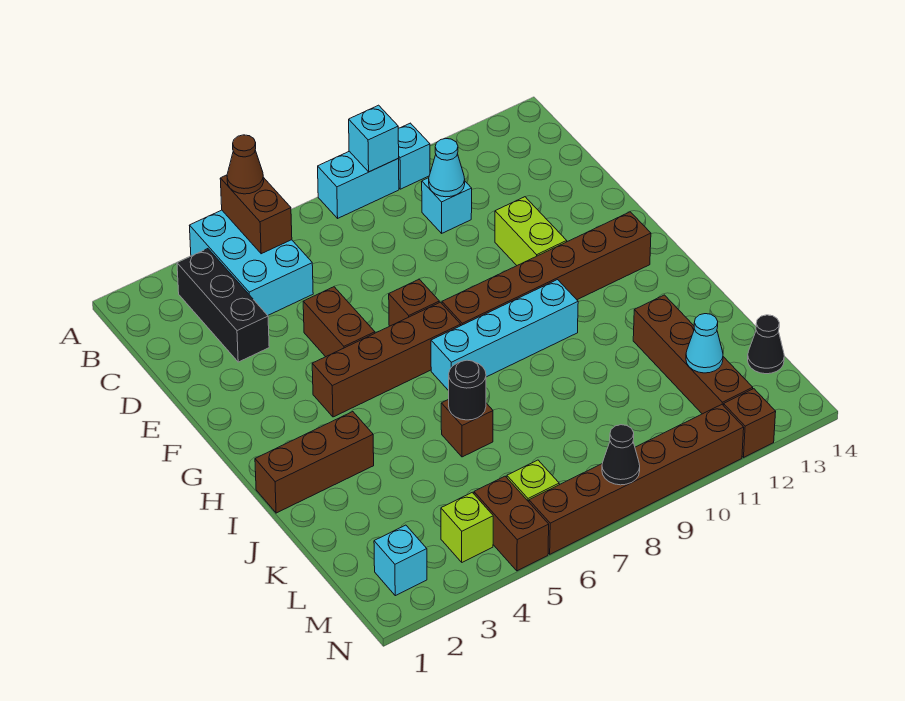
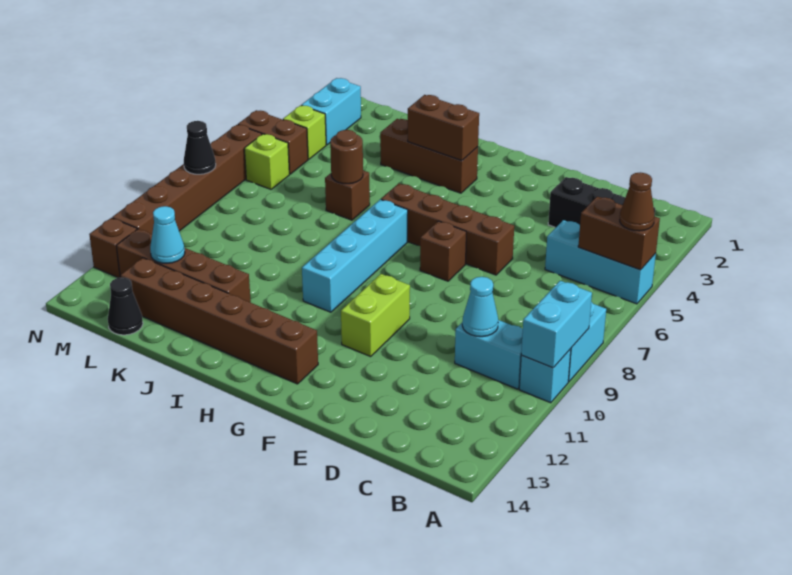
cyan brick A4:C5 level 1 -> cyan brick A5:C5 level 1
cyan brick A9 level 2 -> cyan brick A9:A10 level 2
cyan brick C10 level 1 -> cyan brick B10:C10 level 1
brown brick E5:F5 level 1 -> brown brick H3:I3 level 2
lime brick E11:F11 level 1 -> lime brick F10:F11 level 1
brown brick G4:G7 level 1 -> brown brick E6:H6 level 1
brown brick G8:G13 level 1 -> brown brick G13:L13 level 1
brown brick I1:I3 level 1 -> brown brick H3:J3 level 1
black round brick J6 level 2 -> brown round brick J6 level 2
cyan brick M2 level 1 -> cyan brick M2:M3 level 1

